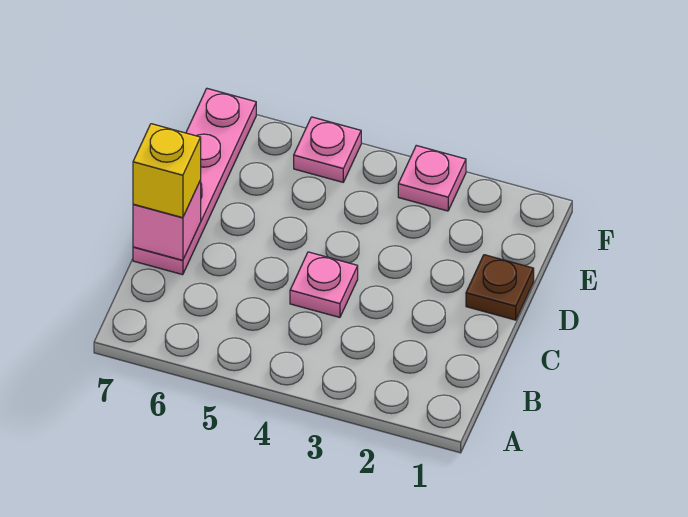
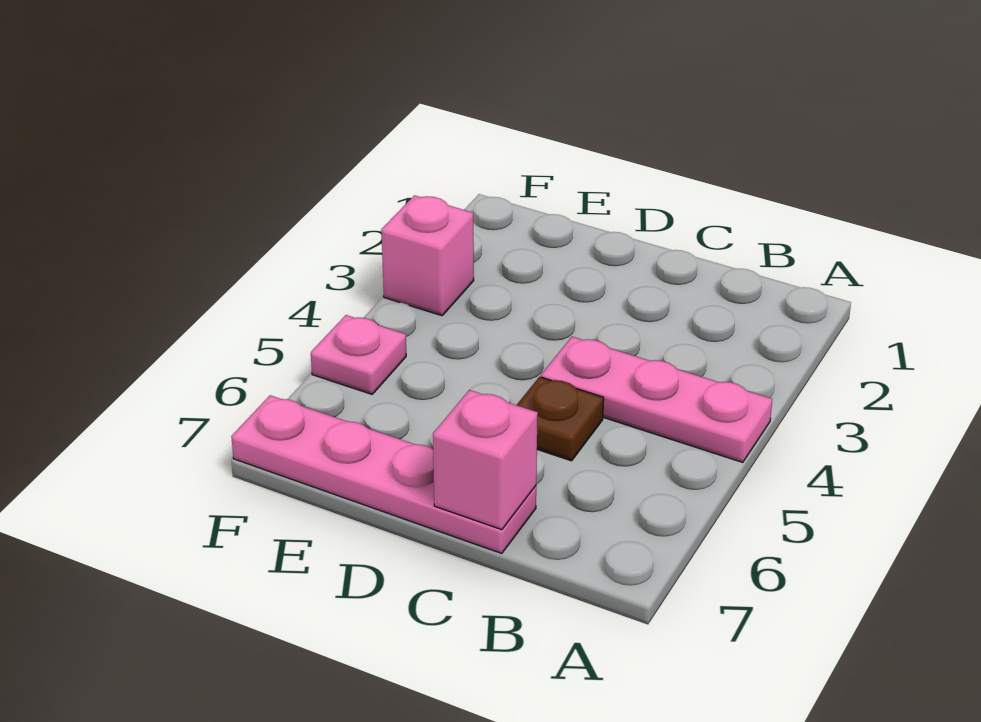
pink plate C4 level 1 -> pink plate A4:C4 level 1
yellow brick C7 level 3 -> none
brown plate D1 level 1 -> brown plate C5 level 1
pink plate F3 level 1 -> pink brick F3 level 1

